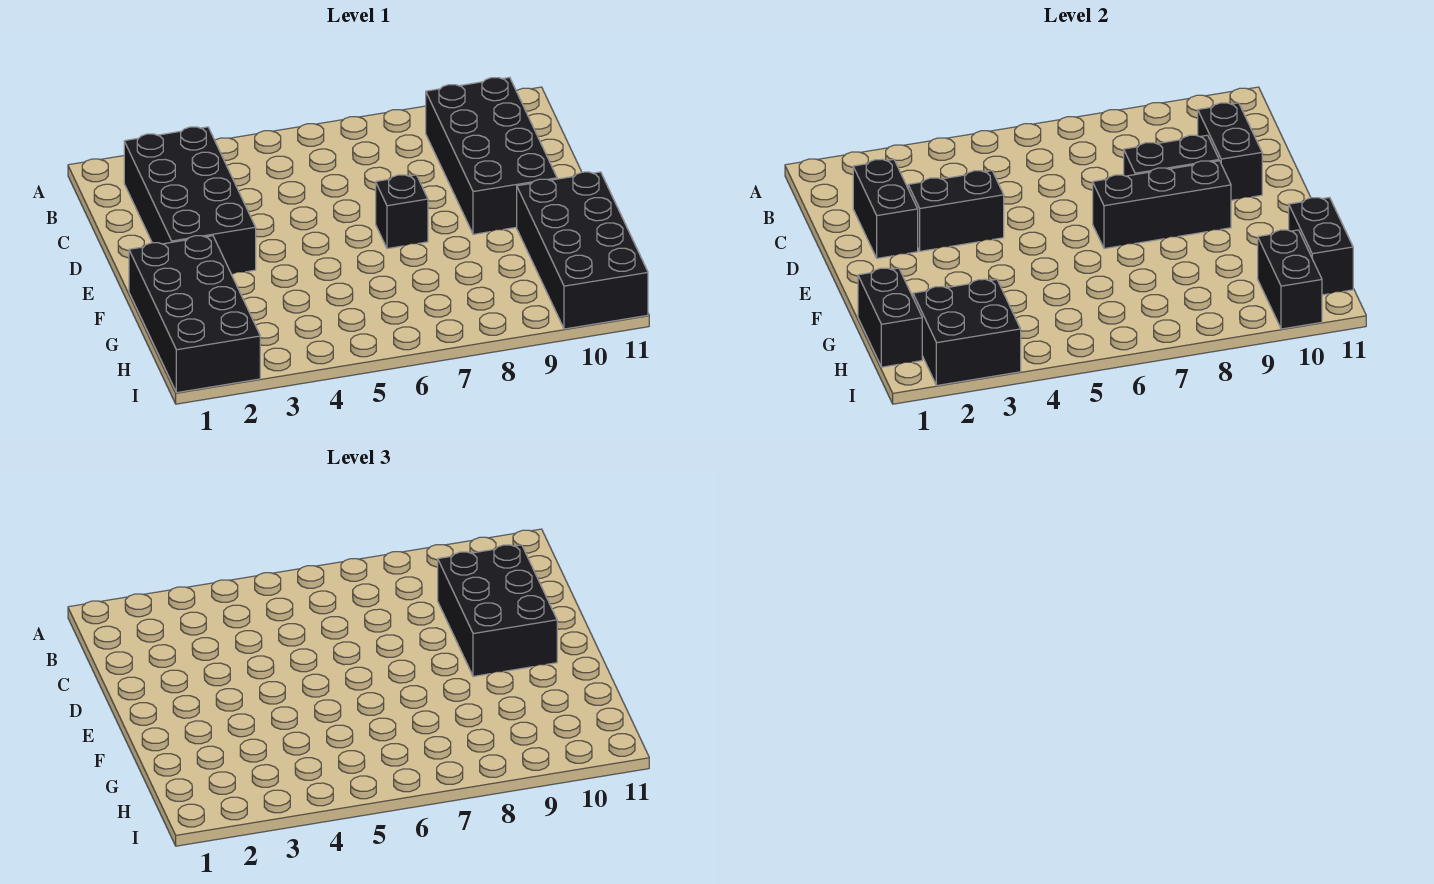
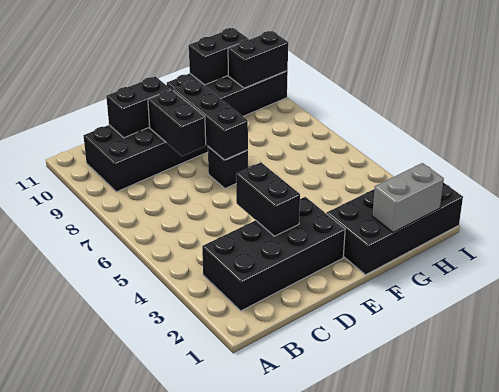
black brick C2:D2 level 2 -> none
black brick C9:E10 level 3 -> none
black brick G1:H1 level 2 -> grey brick G1:H1 level 2
black brick H2:I3 level 2 -> none

